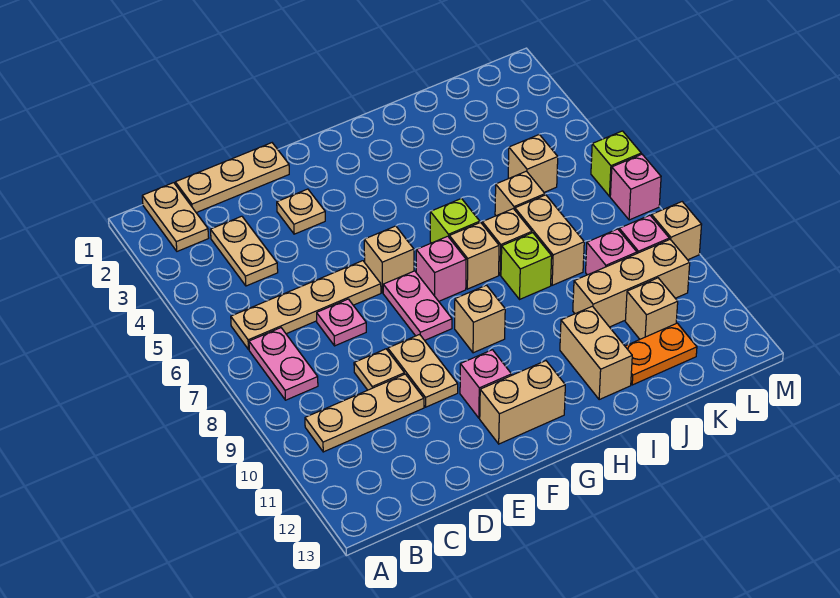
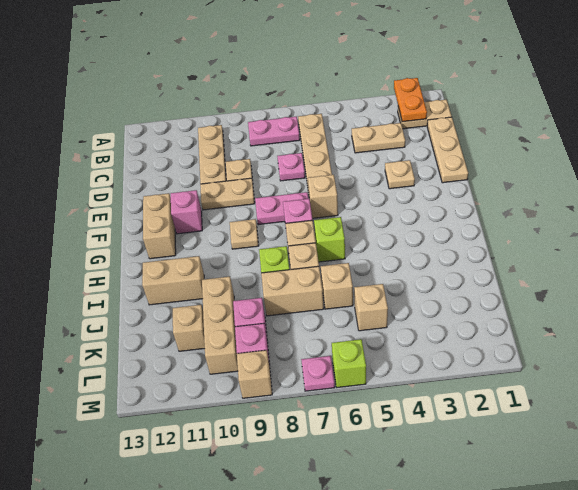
tan brick G9 level 1 -> tan plate G9 level 1
orange plate J12:K12 level 1 -> orange plate A2:B2 level 2
pink brick M7 level 1 -> pink plate M7 level 1

